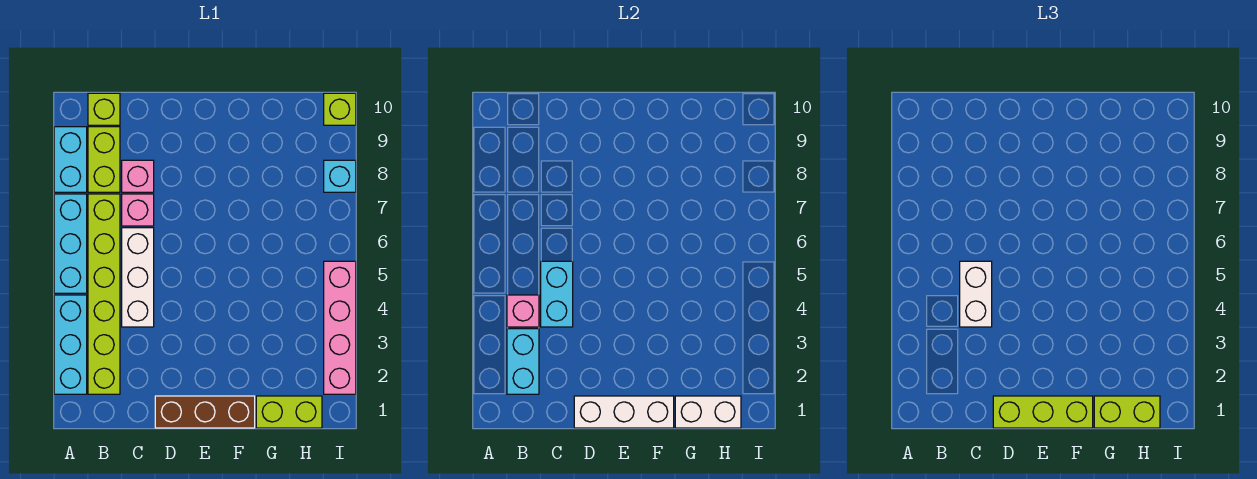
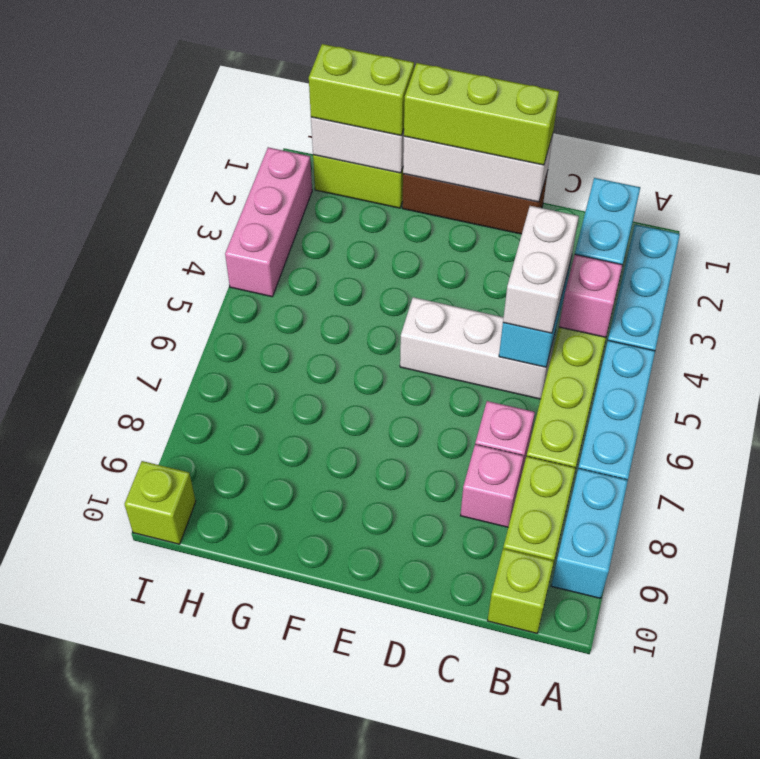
white brick C4:C6 level 1 -> white brick C5:E5 level 1
pink brick I2:I5 level 1 -> pink brick I2:I4 level 1
cyan brick I8 level 1 -> none

